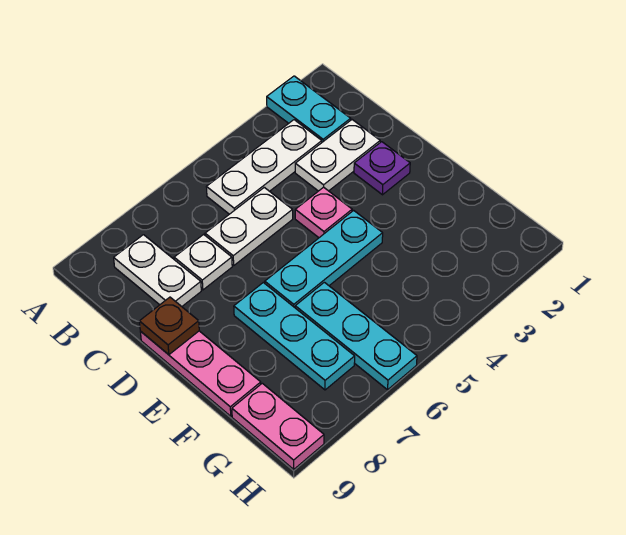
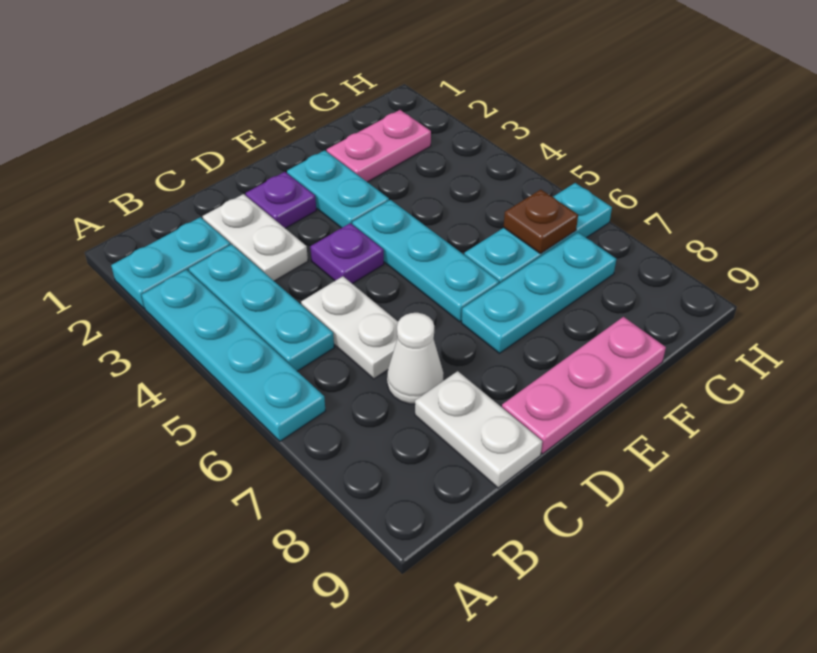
none -> cyan plate A3:A6 level 1
white plate B3:B5 level 1 -> cyan plate B3:B5 level 1
white plate B8:C8 level 1 -> white plate C8:C9 level 1
white plate C7 level 1 -> white cone C7 level 1
pink plate D4 level 1 -> purple plate D4 level 1
brown plate D9 level 2 -> brown plate G6 level 2
none -> cyan plate E2:E3 level 1
pink plate G9:H9 level 1 -> pink plate F2:G2 level 1

